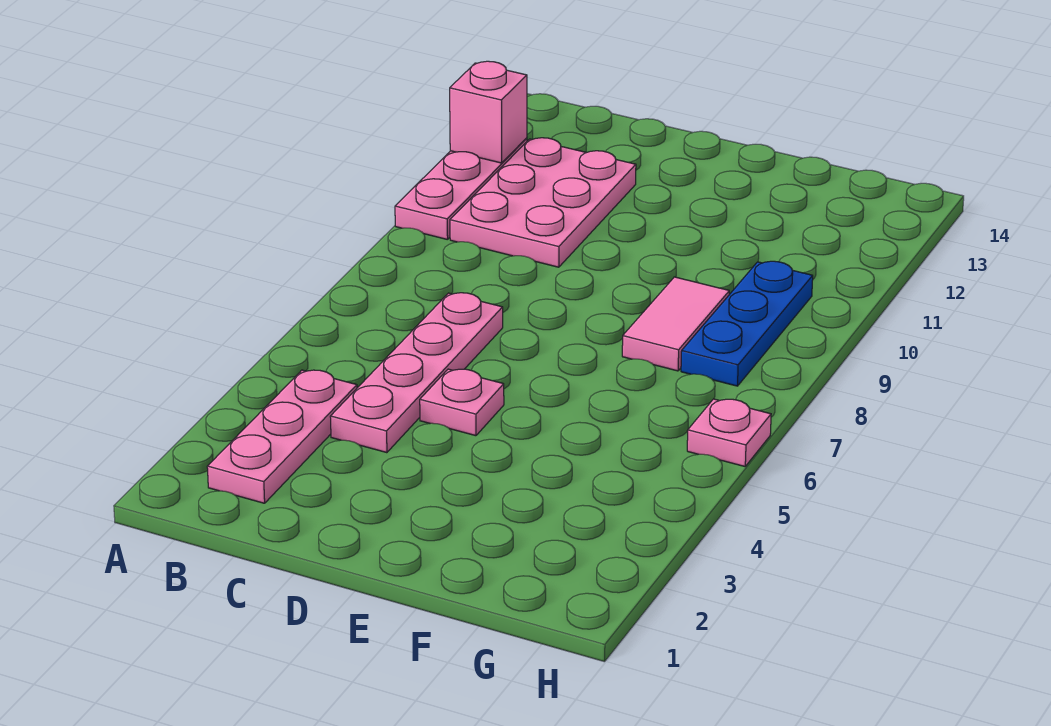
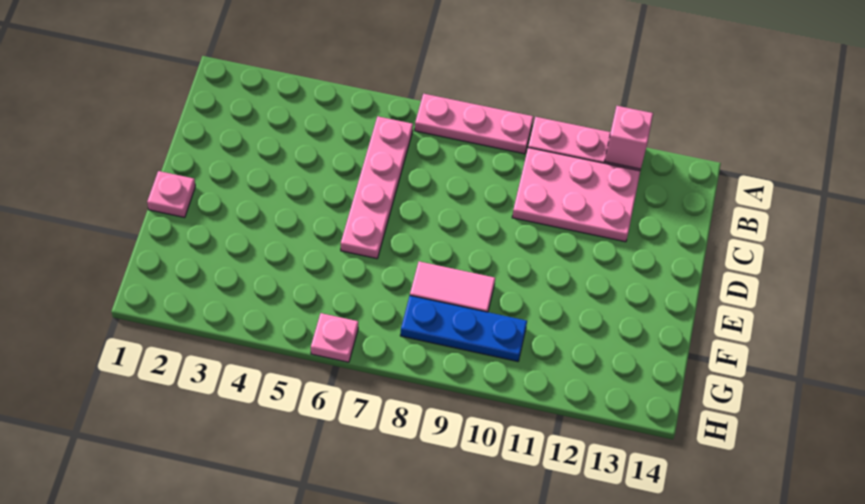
pink plate B2:B4 level 1 -> pink plate A7:A9 level 1
pink plate C4:C7 level 1 -> pink plate B6:E6 level 1
pink plate D5 level 1 -> pink plate E1 level 1

